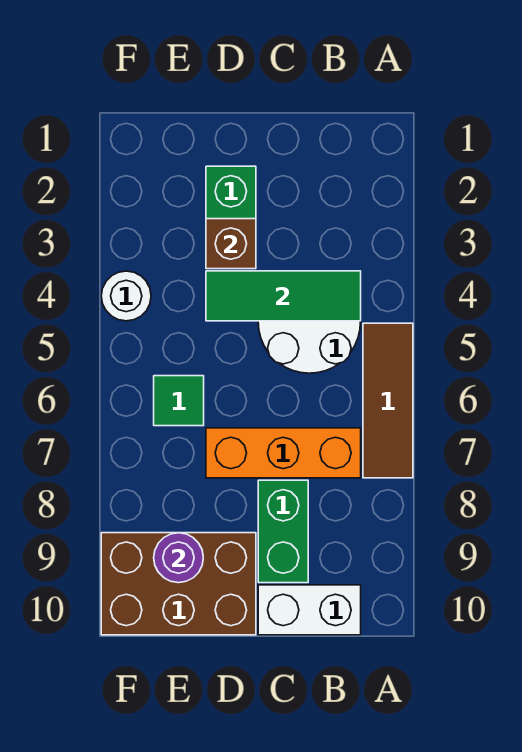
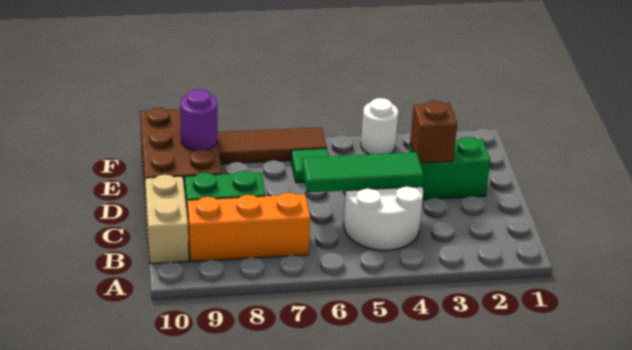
brown tile A5:A7 level 1 -> brown tile F6:F8 level 1
green tile B4:D4 level 2 -> green tile C4:C6 level 2
orange brick B7:D7 level 1 -> orange brick B7:B9 level 1
white brick B10:C10 level 1 -> tan brick B10:C10 level 1

